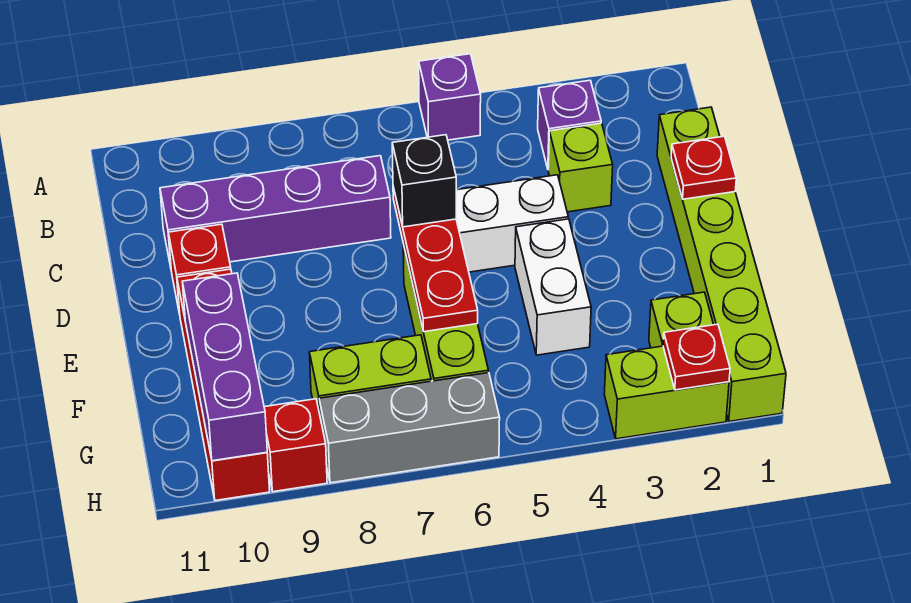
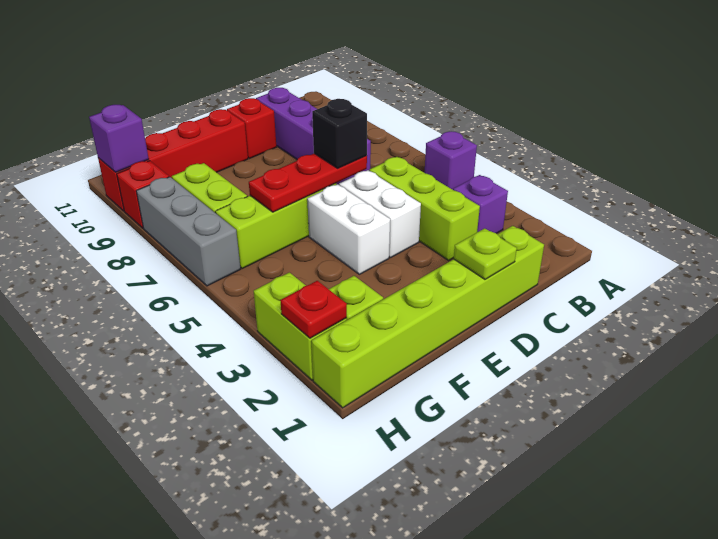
lime brick C3 level 1 -> lime brick C3:C5 level 1
red plate D1 level 2 -> lime plate D1 level 2
white brick E4:F4 level 1 -> white brick E4:E5 level 1
purple brick F10:H10 level 2 -> purple brick H10 level 2

